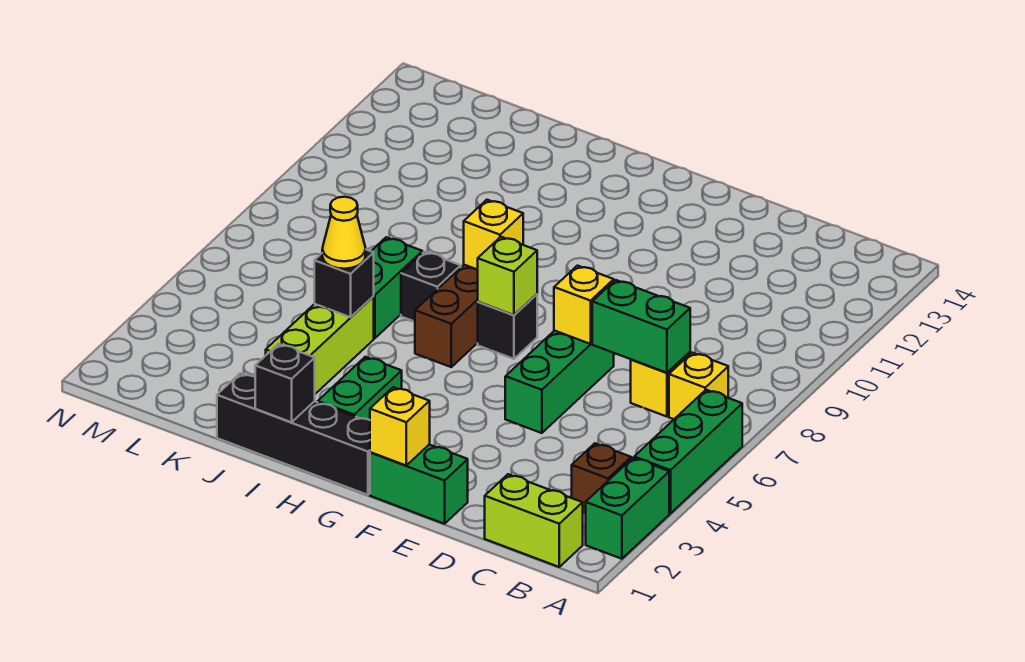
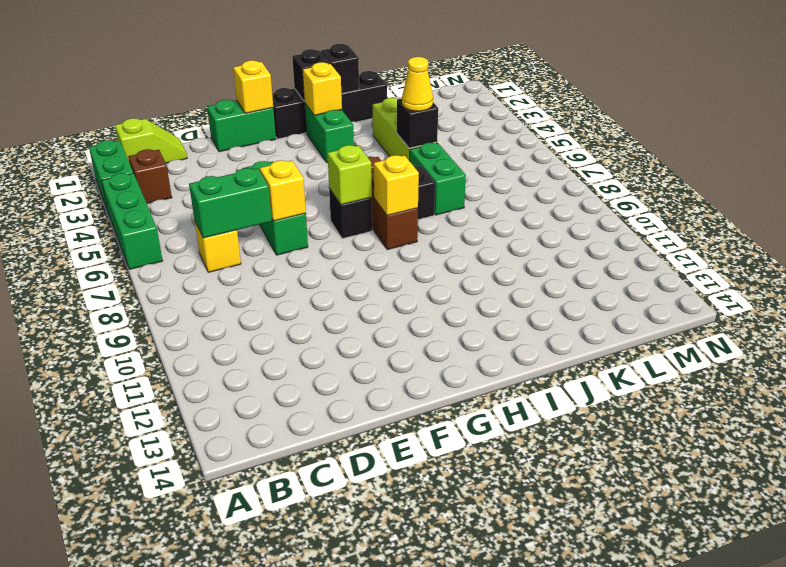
lime brick B1:C1 level 1 -> lime slope B1:C1 level 1 top B
yellow brick B7 level 1 -> yellow brick H2 level 2
none -> black brick H1 level 2

